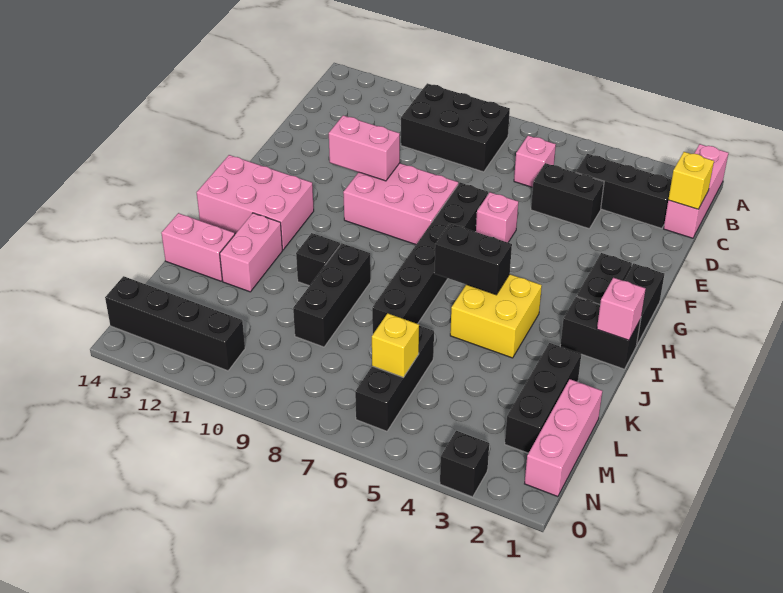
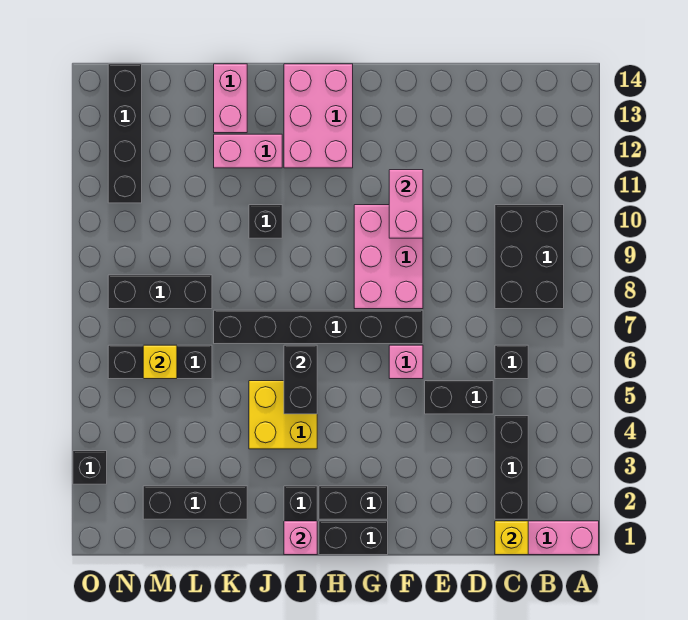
pink brick C6 level 1 -> black brick C6 level 1
black brick D4:D5 level 1 -> black brick D5:E5 level 1
black brick J9:L9 level 1 -> black brick L8:N8 level 1
pink brick L1:N1 level 1 -> none

